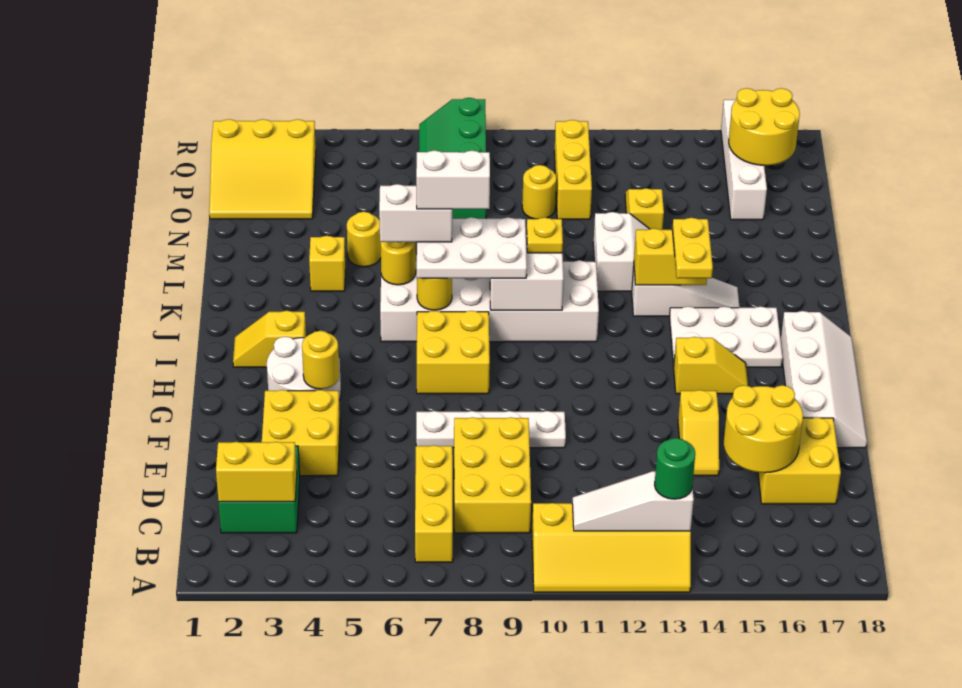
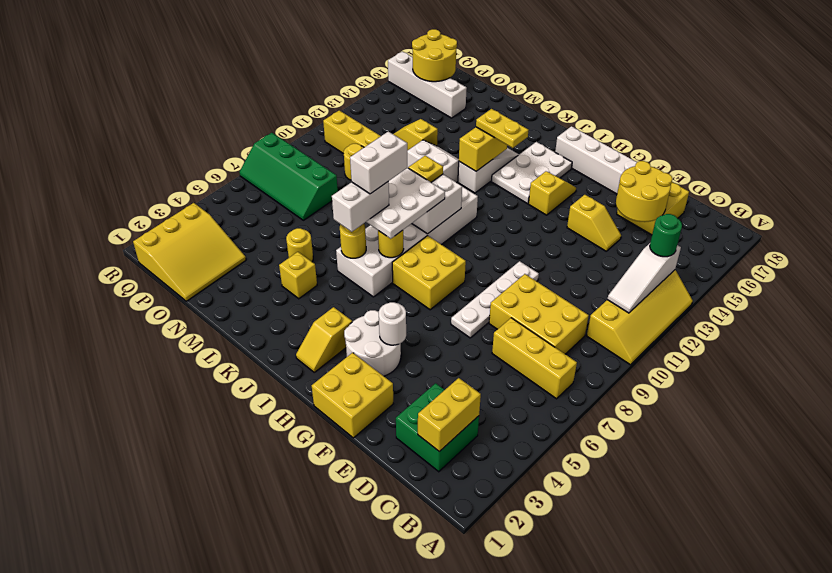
yellow brick E3:F4 level 1 -> yellow brick F1:G2 level 1
yellow round brick G4 level 2 -> white round brick G4 level 2

